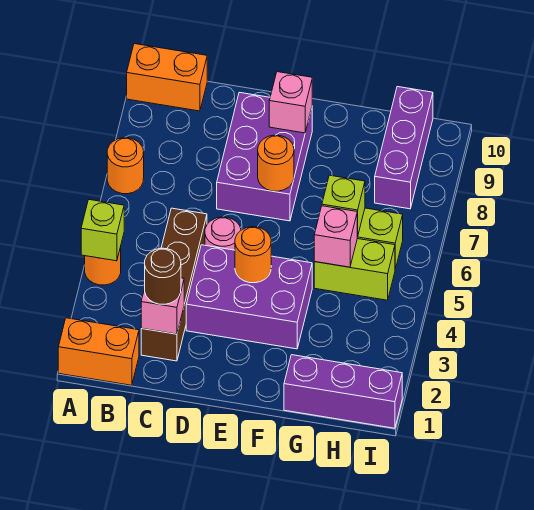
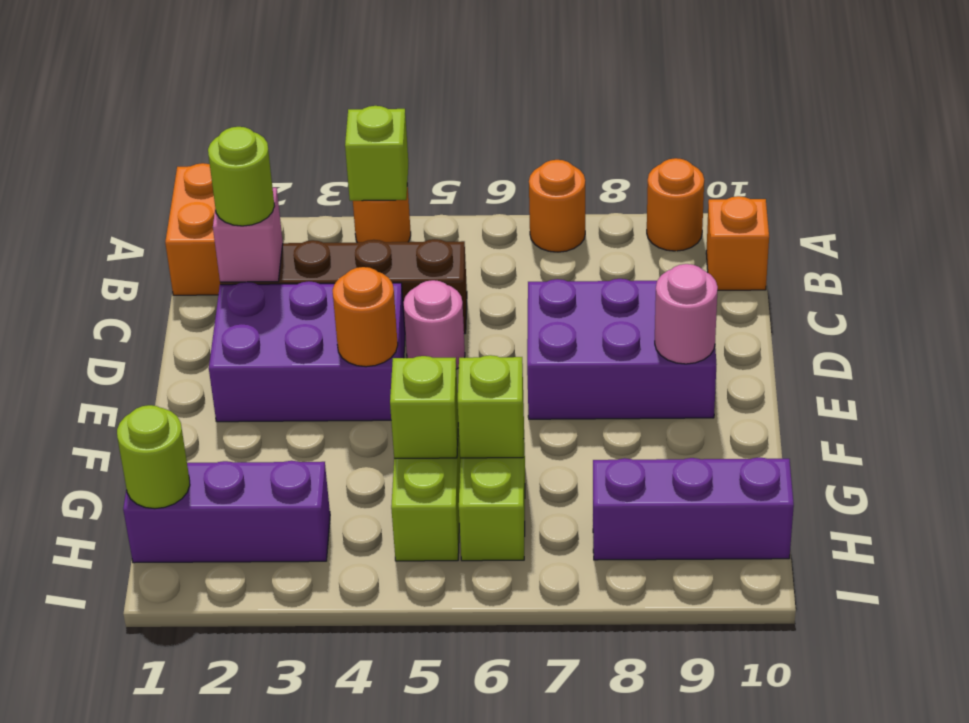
orange brick A10:B10 level 1 -> orange brick B10 level 1
brown round brick C2 level 3 -> lime round brick C2 level 3
purple brick D3:F4 level 1 -> purple brick D2:E4 level 1
orange round brick E7 level 2 -> orange round brick A9 level 1
pink brick E9 level 2 -> pink round brick E9 level 2
purple brick G1:I1 level 1 -> purple brick H1:H3 level 1
pink brick G5 level 2 -> lime brick G5 level 2
none -> lime round brick H1 level 2

